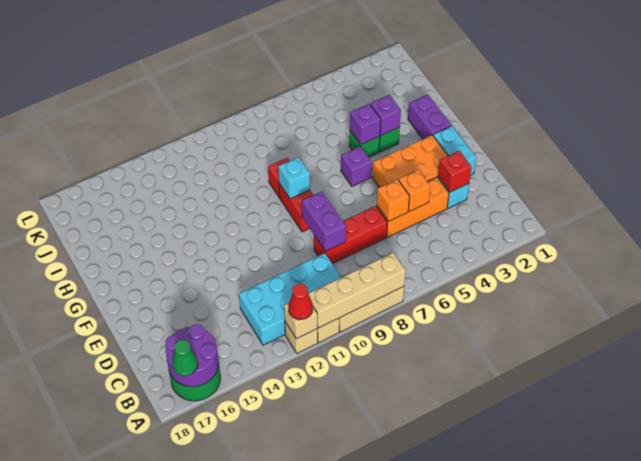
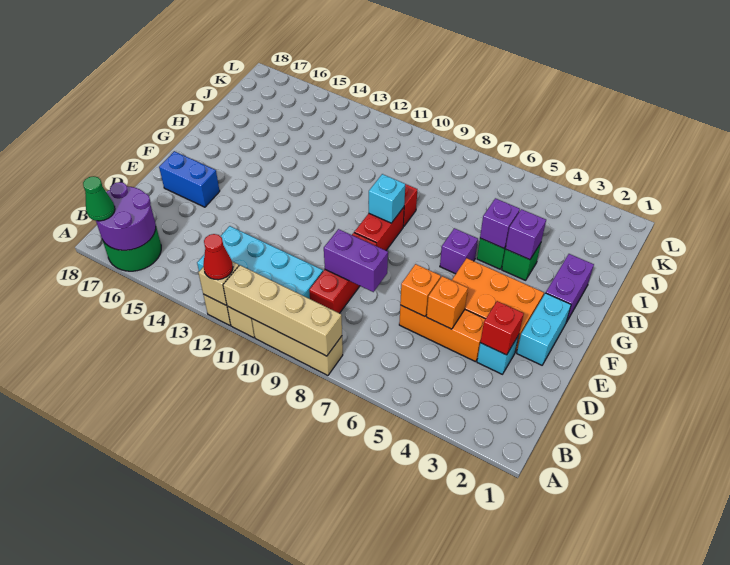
red brick D7:D9 level 1 -> red brick C9:E9 level 1
purple brick D9:E9 level 2 -> purple brick D8:D9 level 2
none -> blue brick E16:E17 level 1

